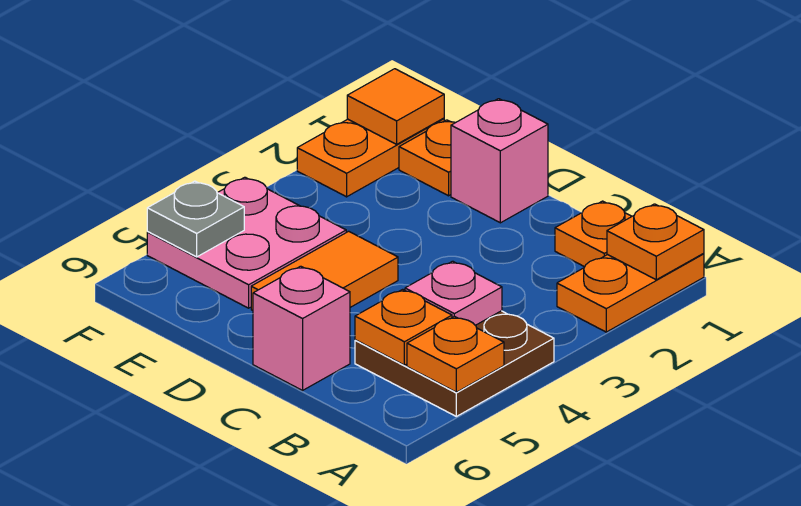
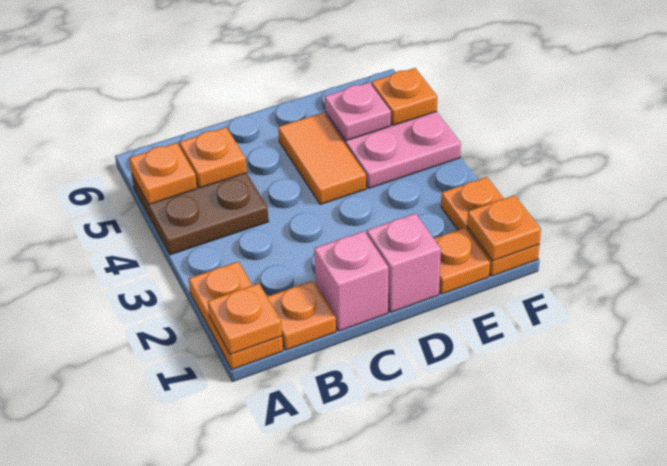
pink plate B4 level 2 -> pink plate E5 level 2
pink brick C6 level 1 -> pink brick C1 level 1
orange tile F1 level 2 -> orange plate F1 level 2
grey plate F5 level 2 -> orange plate F5 level 2

